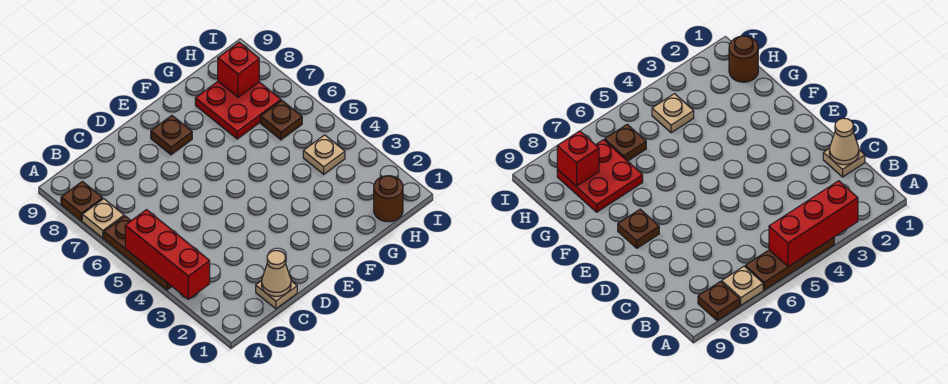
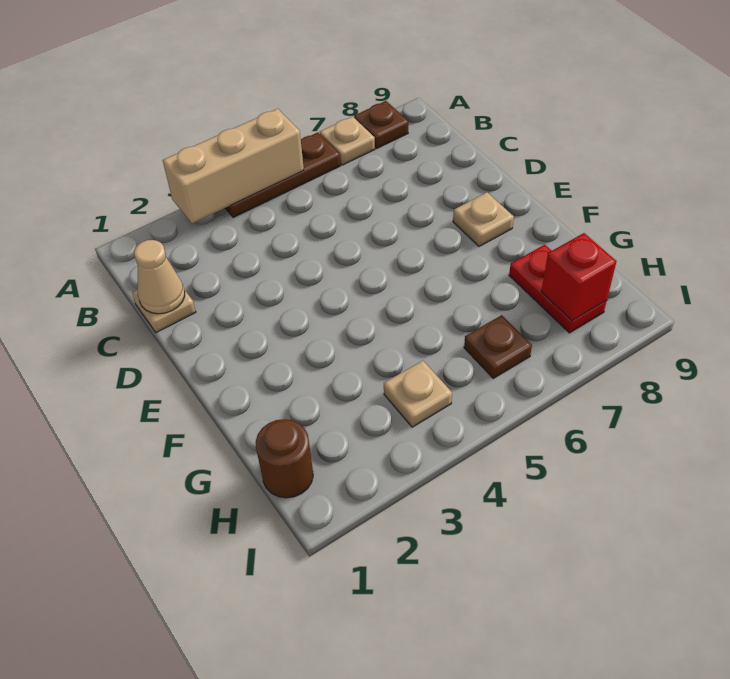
red brick A3:A5 level 2 -> tan brick A3:A5 level 2
brown plate E8 level 1 -> tan plate E8 level 1
red plate G7:H8 level 1 -> red plate G8:H8 level 1

